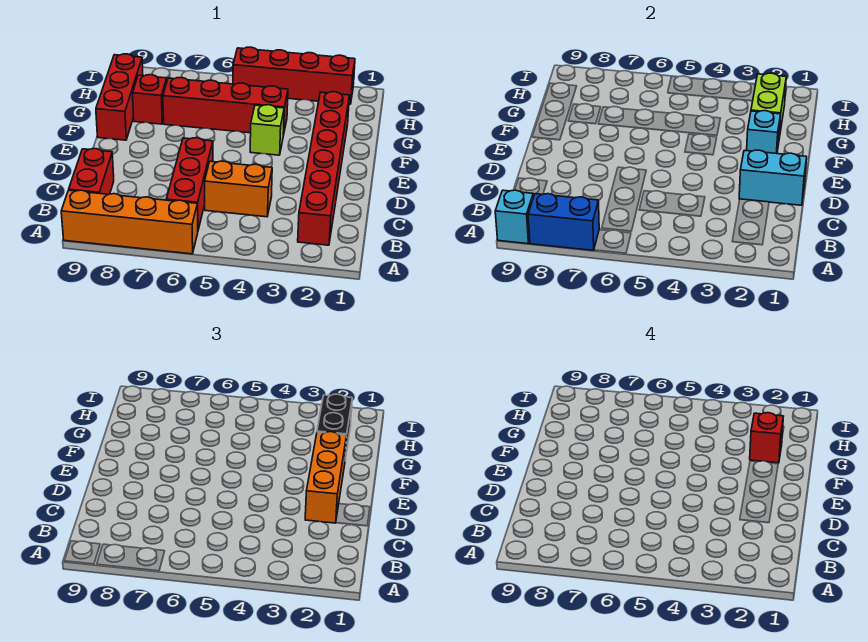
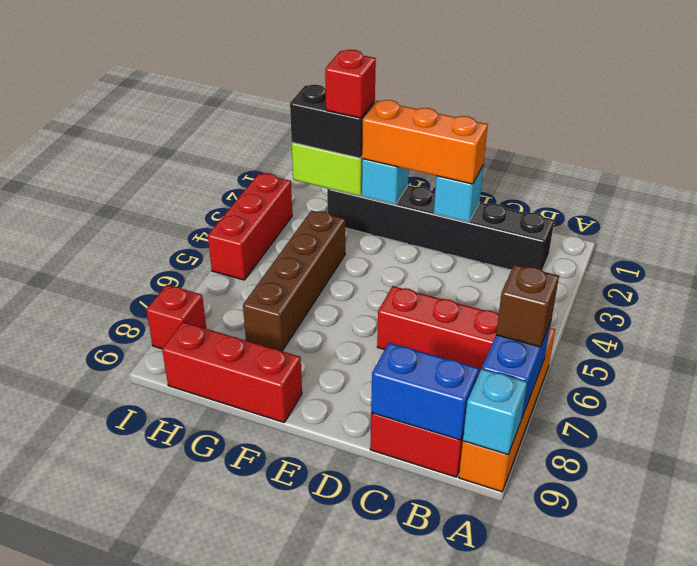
none -> brown brick A7 level 3
red brick B2:G2 level 1 -> black brick B2:G2 level 1
none -> blue brick B9:C9 level 2
orange brick C4:C5 level 1 -> none
cyan brick D1:D2 level 2 -> cyan brick D2 level 2
lime brick F4 level 1 -> none
red brick G4:G7 level 1 -> brown brick G4:G7 level 1
red brick G8 level 1 -> red brick I8 level 1
red brick I2:I5 level 1 -> red brick I3:I5 level 1

